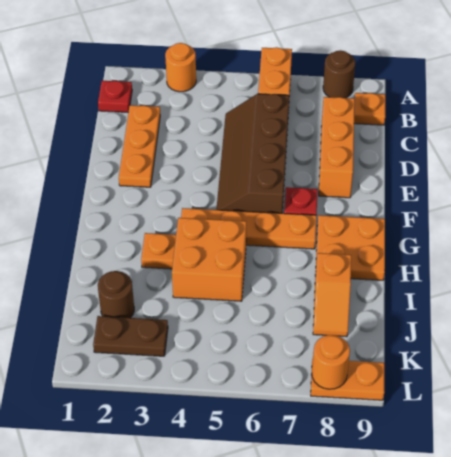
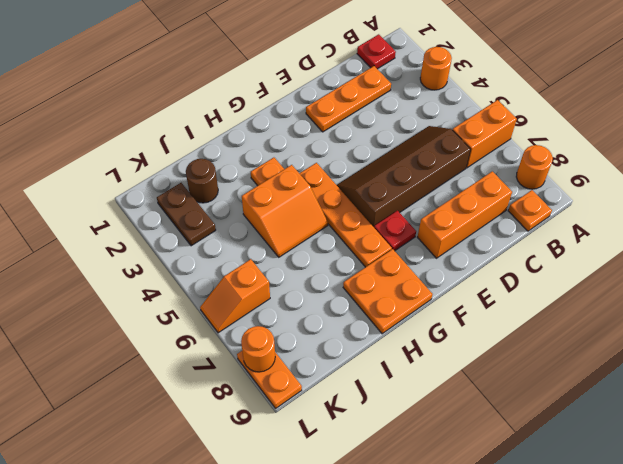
brown round brick A8 level 1 -> orange round brick A8 level 1
orange brick H4:I5 level 1 -> orange slope H4:I5 level 1 top 4
orange slope I8:J8 level 1 top I -> orange slope K6:L6 level 1 top K

